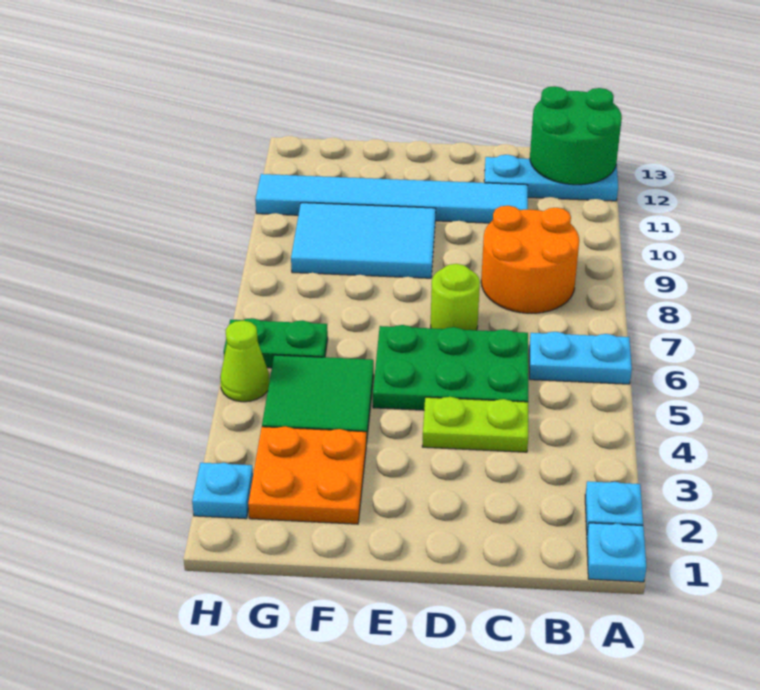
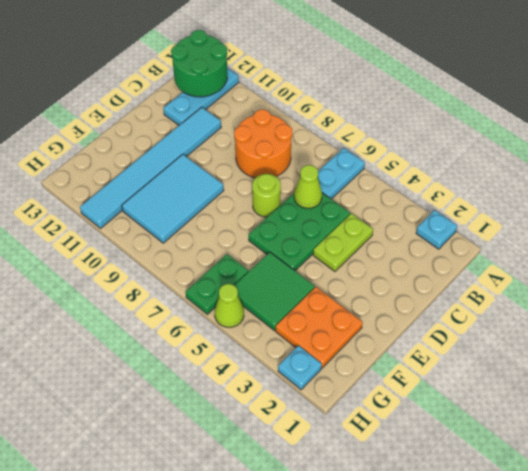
cyan plate A1 level 1 -> none
none -> lime cone C6 level 2

